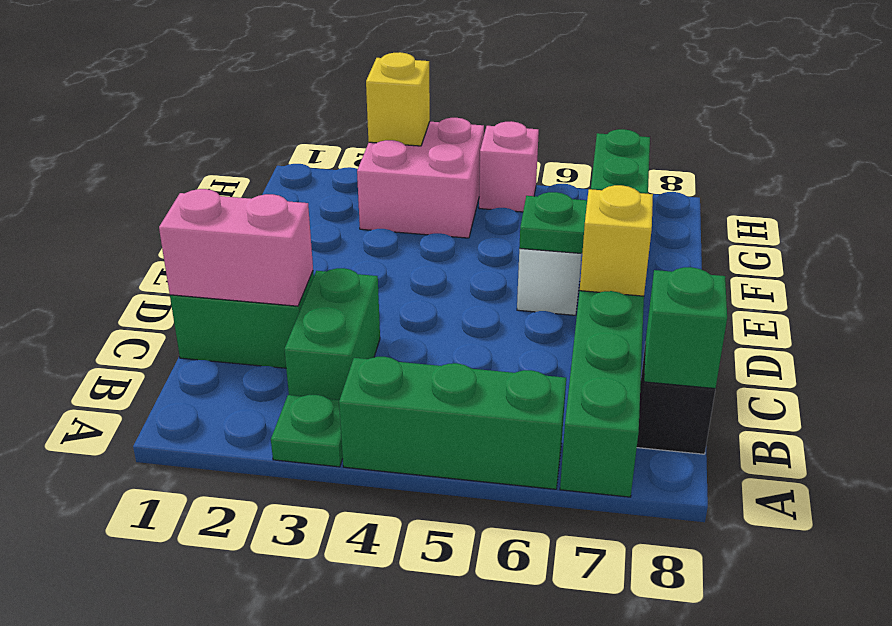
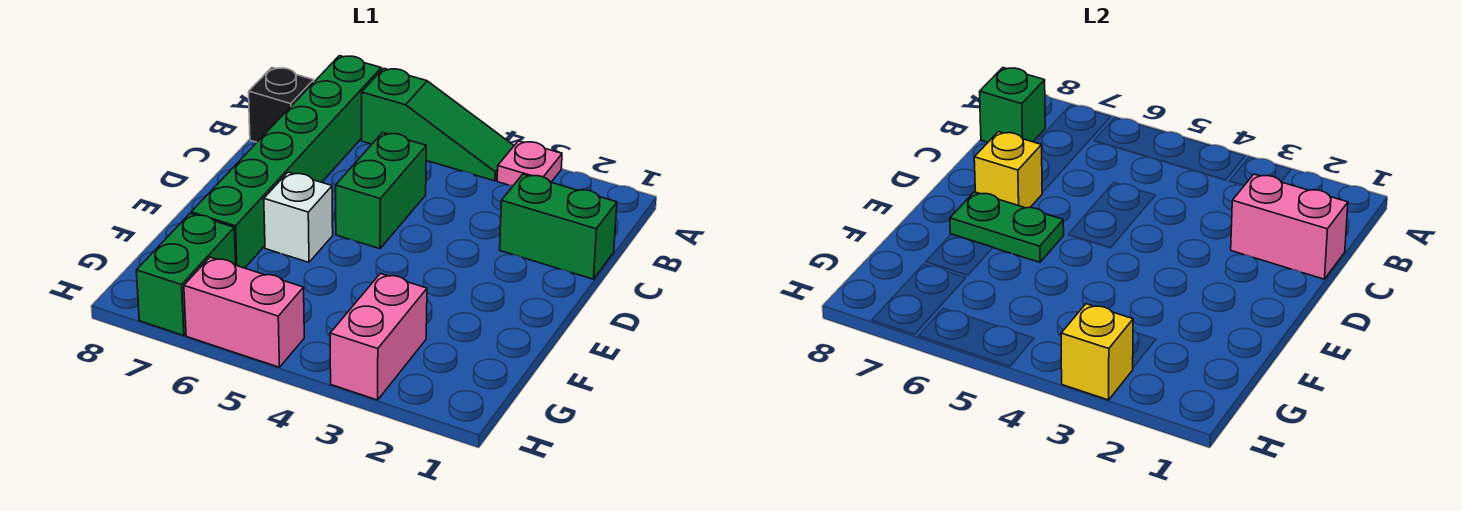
green plate A3 level 1 -> pink plate A3 level 1
green brick A4:A6 level 1 -> green slope A4:A6 level 1 top 6
green brick B3:C3 level 1 -> green brick C5:D5 level 1
pink brick G3:H4 level 1 -> pink brick G3:H3 level 1
pink brick H5 level 1 -> pink brick H5:H6 level 1

